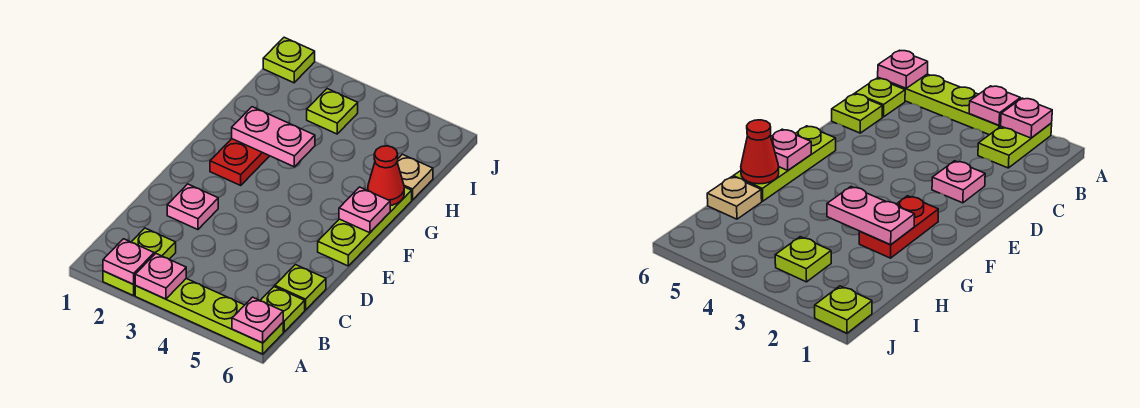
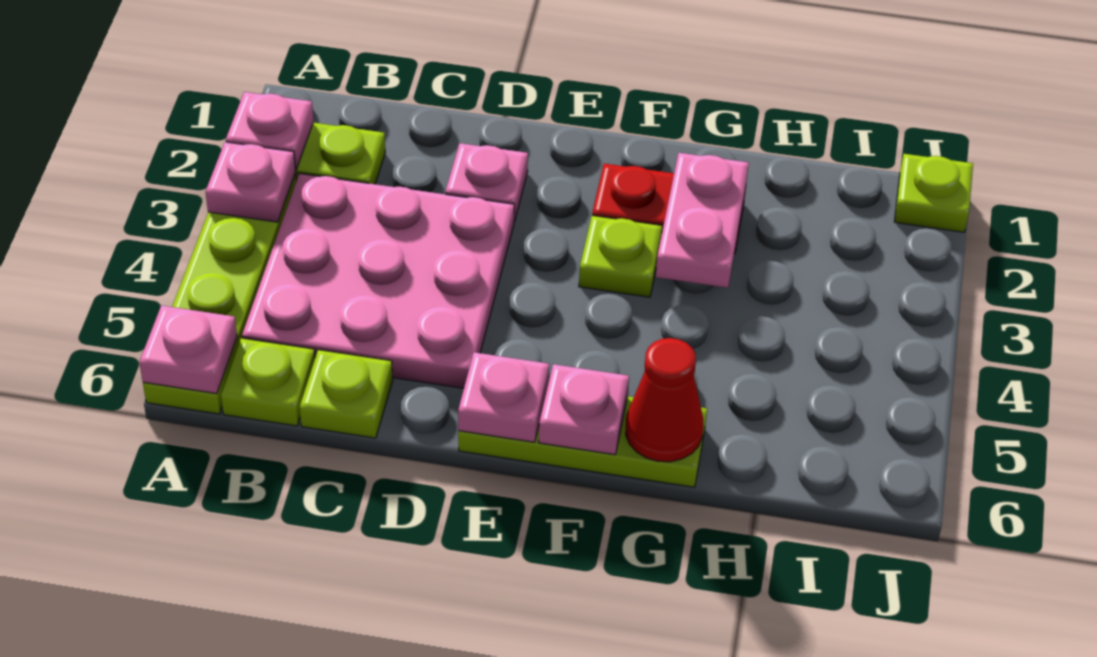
none -> pink plate B3:D5 level 1
none -> pink plate E6 level 2
tan plate H6 level 1 -> none
lime plate I3 level 1 -> lime plate F3 level 1

